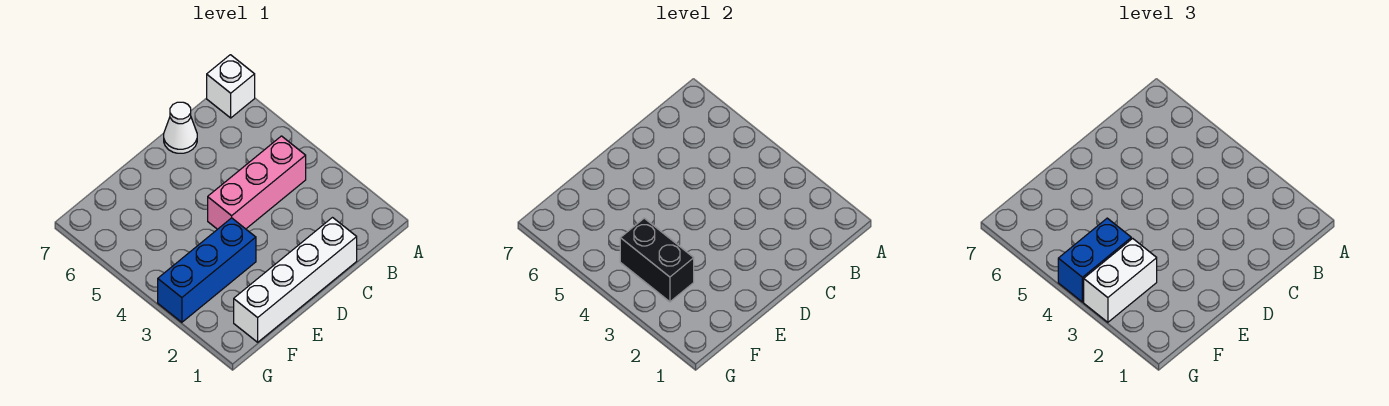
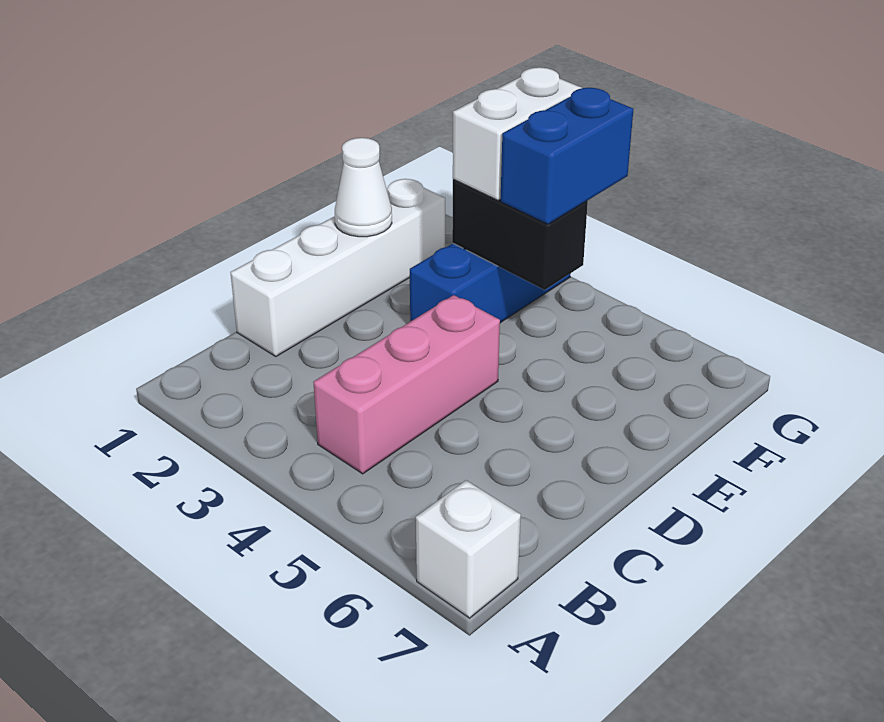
white cone C7 level 1 -> white cone E1 level 2

